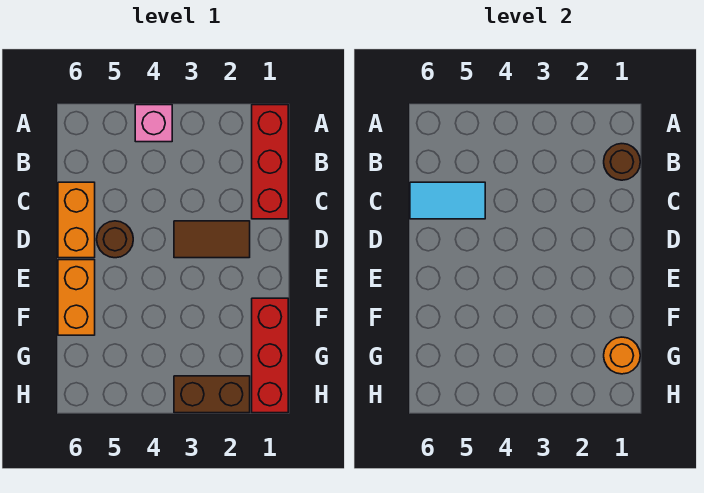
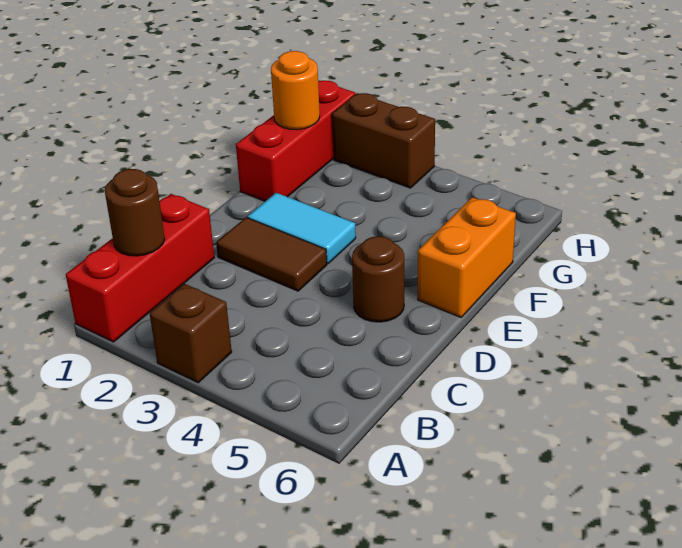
none -> brown brick A3 level 1
pink brick A4 level 1 -> none
cyan tile C5:C6 level 2 -> cyan tile E2:E3 level 1
orange brick C6:D6 level 1 -> none

